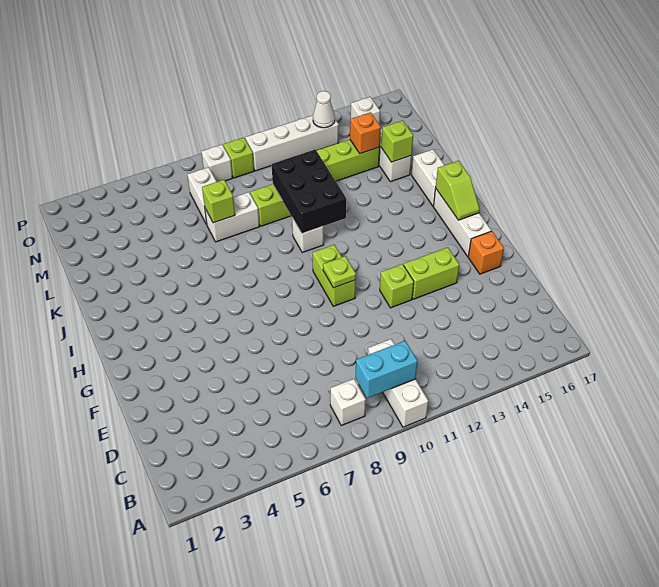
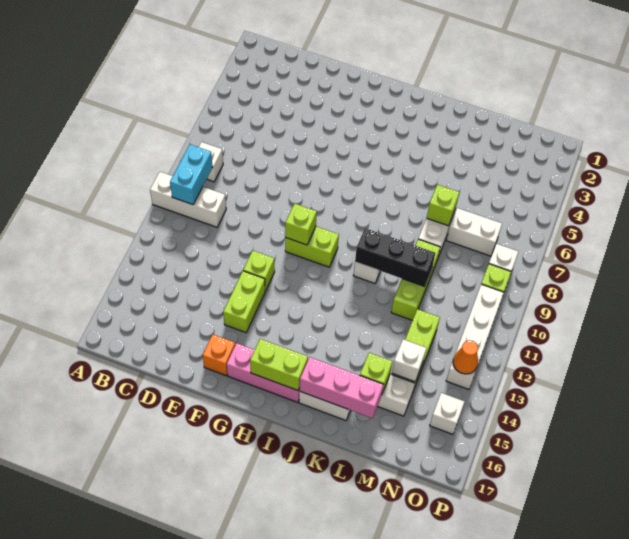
lime plate G10 level 2 -> lime brick G10 level 2
white brick G16:I16 level 1 -> pink brick G16:I16 level 1
lime slope H16:I16 level 2 top I -> lime brick H16:I16 level 2
black brick J10:L11 level 2 -> black brick J10:L10 level 2
none -> pink brick J16:L16 level 2
orange brick M14 level 2 -> white brick M14 level 2
white cone O13 level 2 -> orange cone O13 level 2

